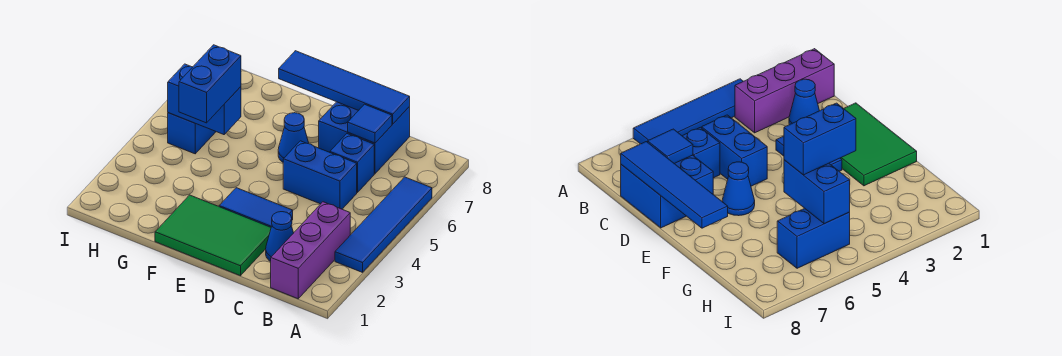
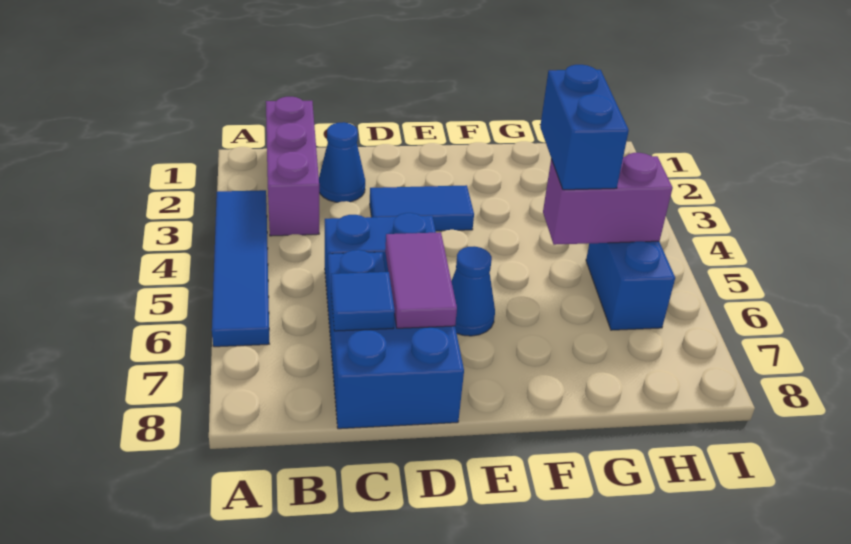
blue tile C8:F8 level 2 -> none
green tile D1:F2 level 1 -> none
none -> purple tile D6:D7 level 2
blue brick G5:H5 level 2 -> purple brick G5:H5 level 2

